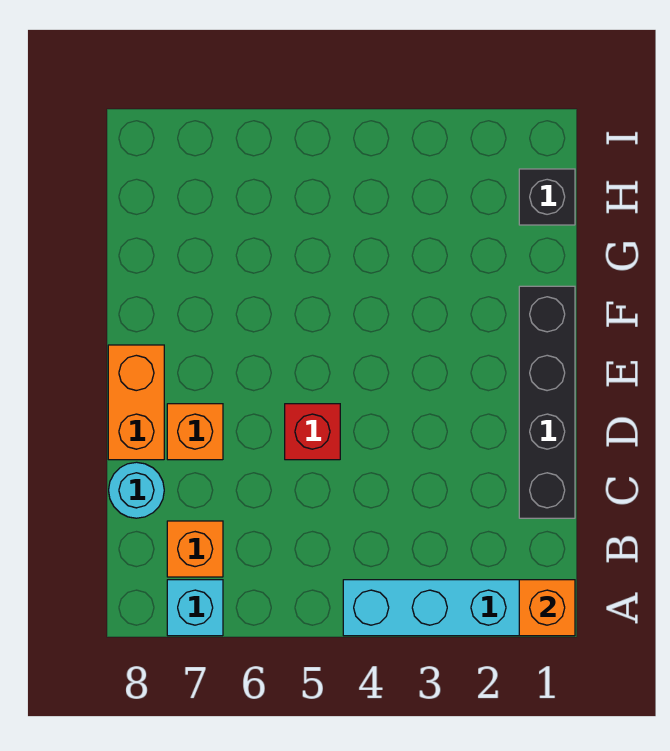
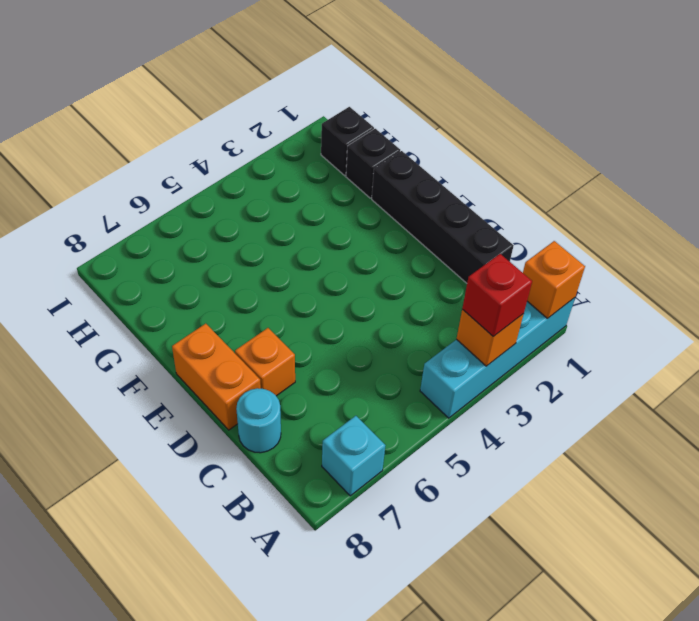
orange brick B7 level 1 -> orange brick A3 level 2
red brick D5 level 1 -> red brick A3 level 3
none -> black brick G1 level 1

